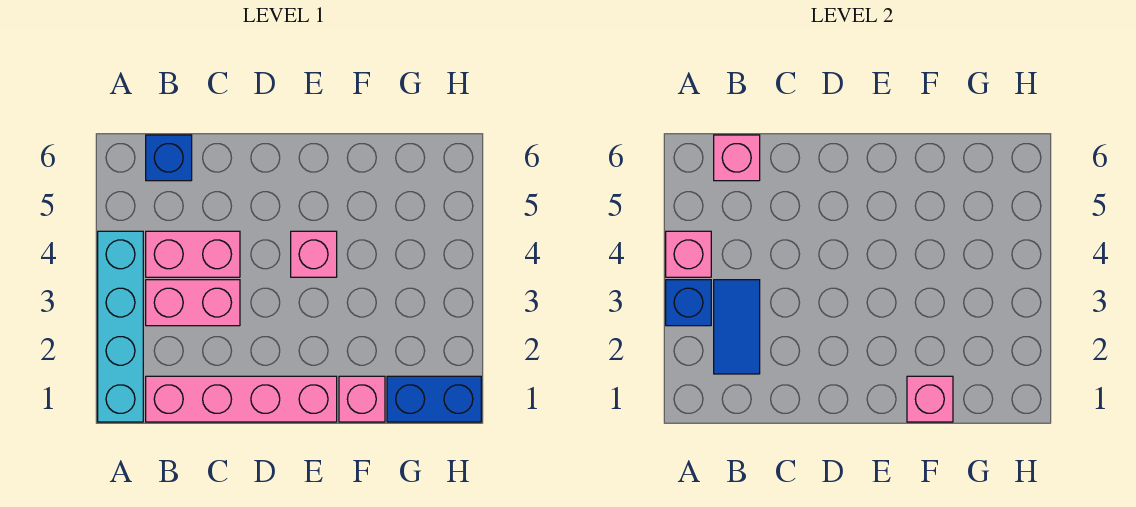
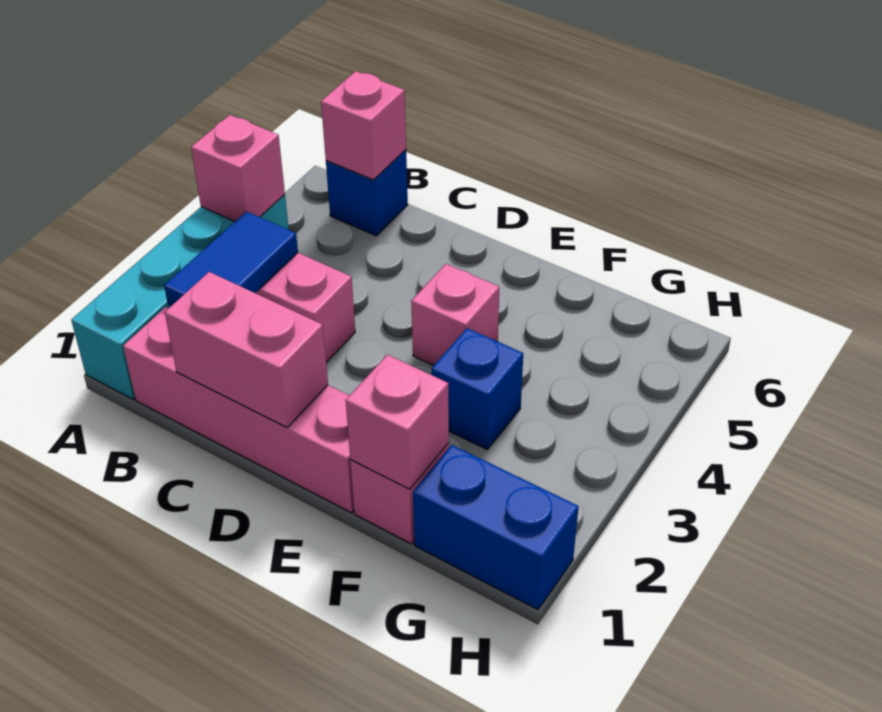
blue brick A3 level 2 -> blue brick F3 level 1
pink brick B4:C4 level 1 -> pink brick C1:D1 level 2

